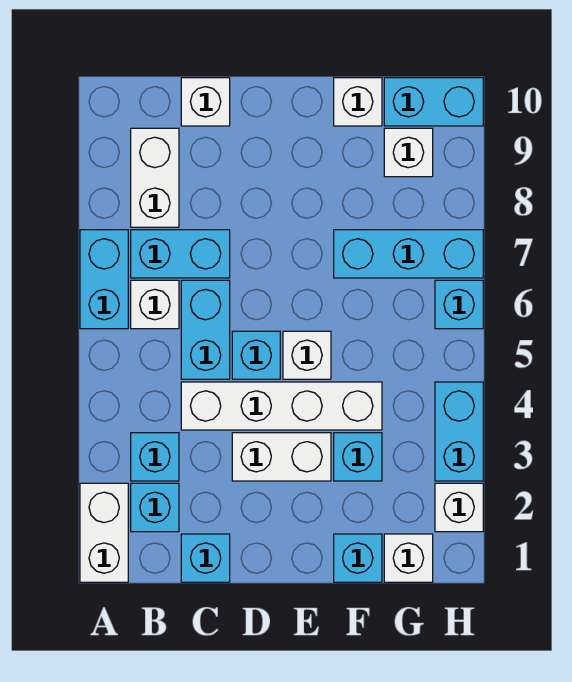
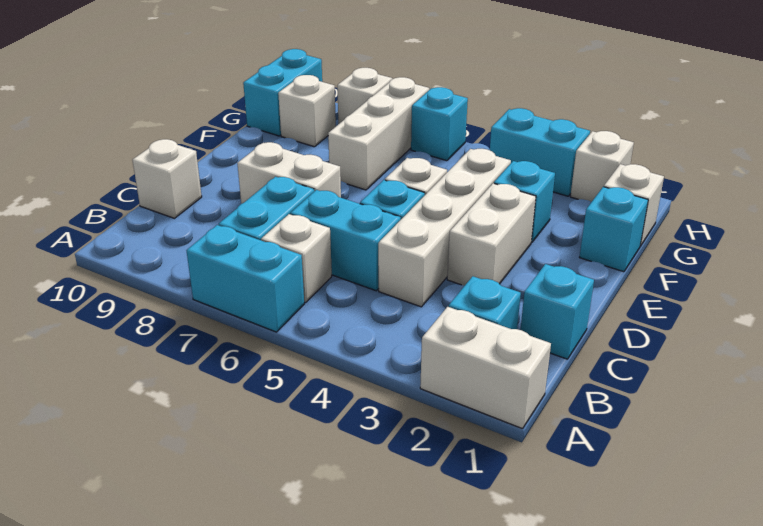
cyan brick B3 level 1 -> none
white brick B8:B9 level 1 -> white brick D7:D8 level 1
cyan brick F7:H7 level 1 -> white brick F7:H7 level 1
white brick F10 level 1 -> white brick H8 level 1

